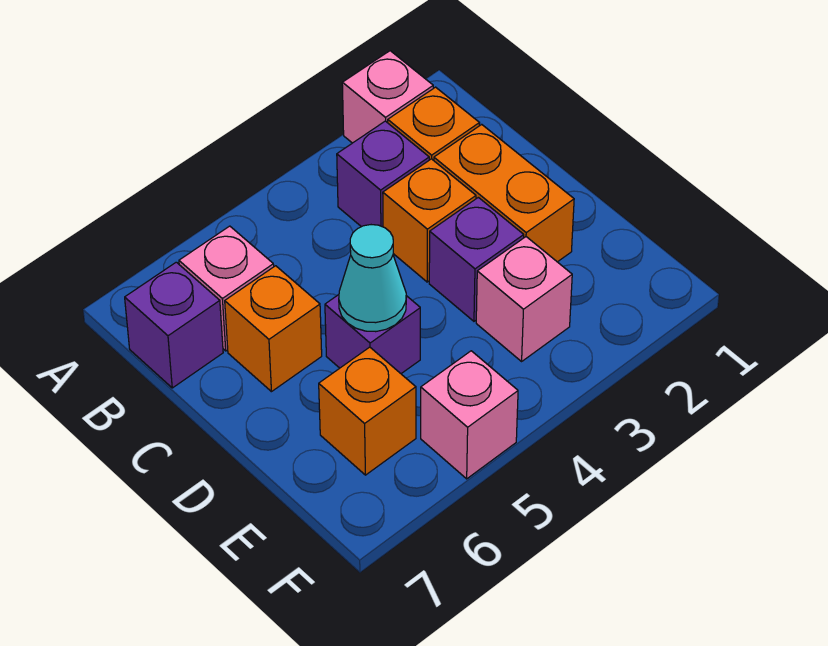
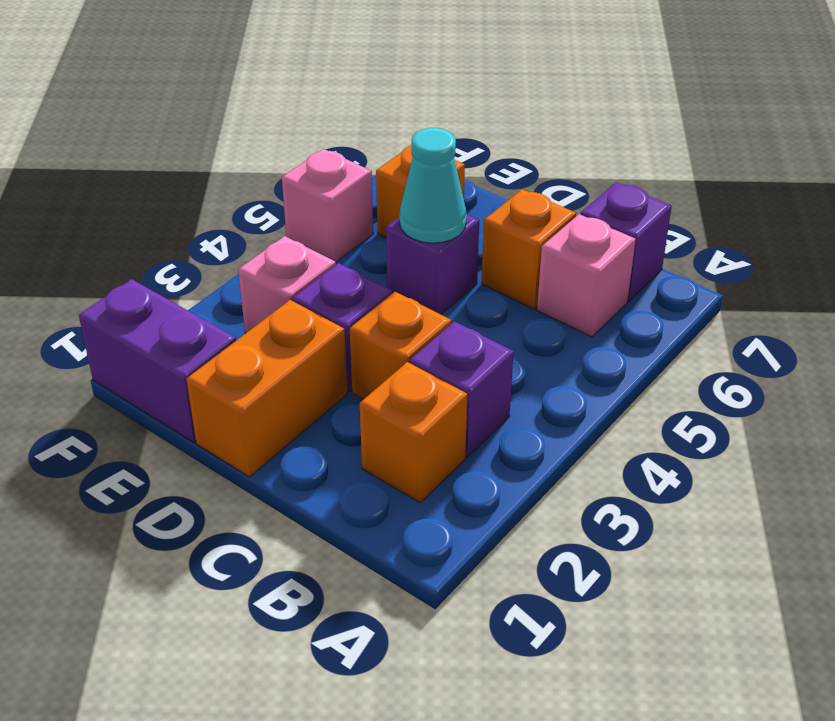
pink brick A2 level 1 -> none
orange brick C2:D2 level 1 -> orange brick D1:D2 level 1
none -> purple brick E1:F1 level 1

